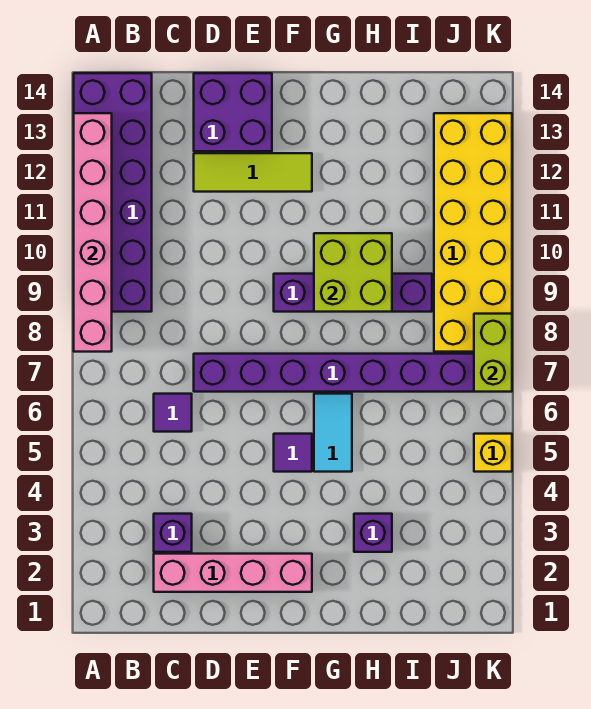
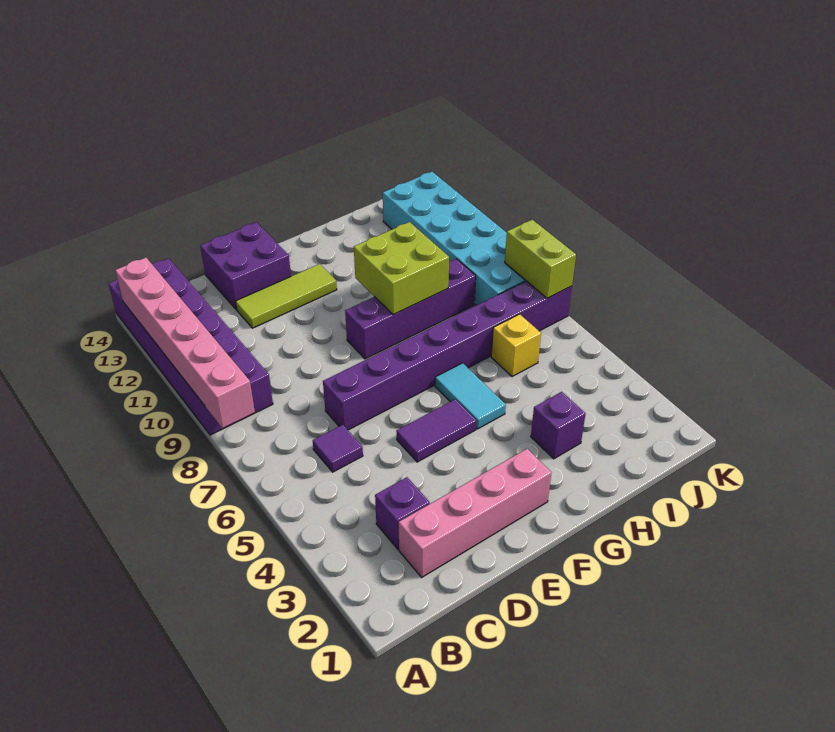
purple tile F5 level 1 -> purple tile E5:F5 level 1
yellow brick J8:K13 level 1 -> cyan brick J8:K13 level 1
yellow brick K5 level 1 -> yellow brick I6 level 1

